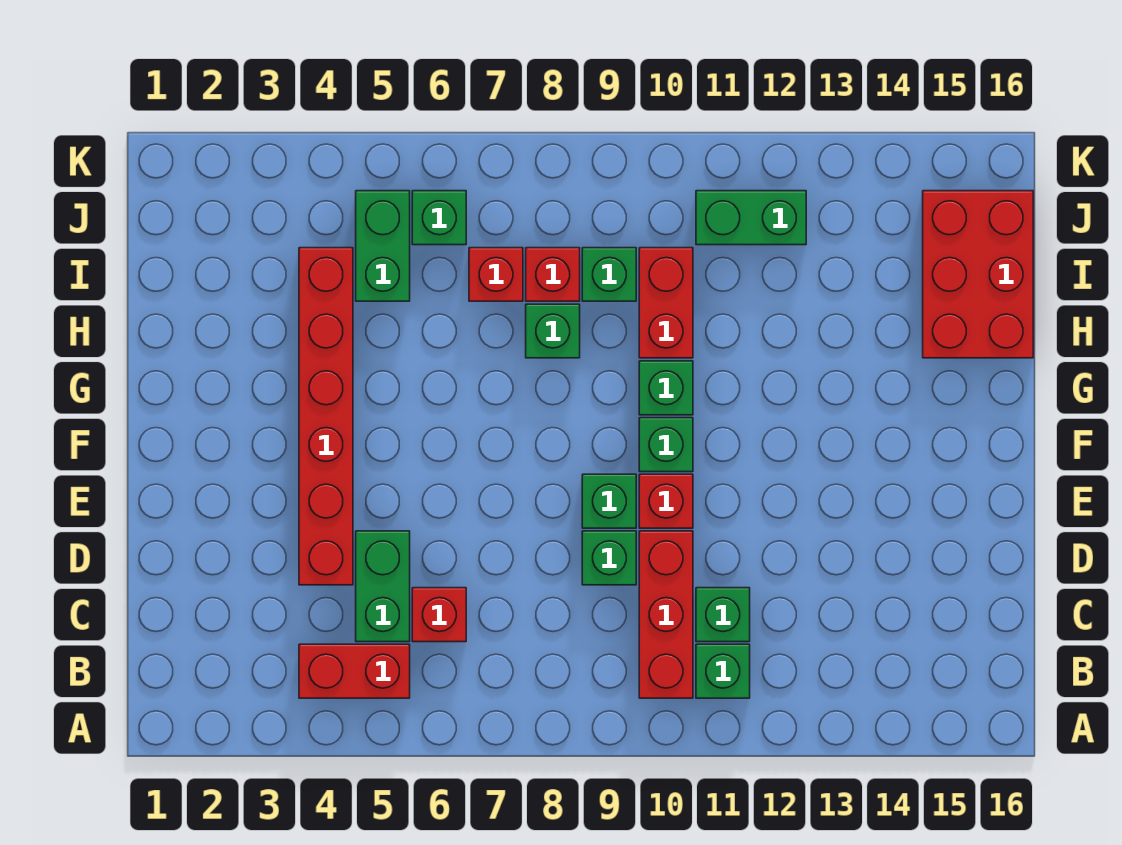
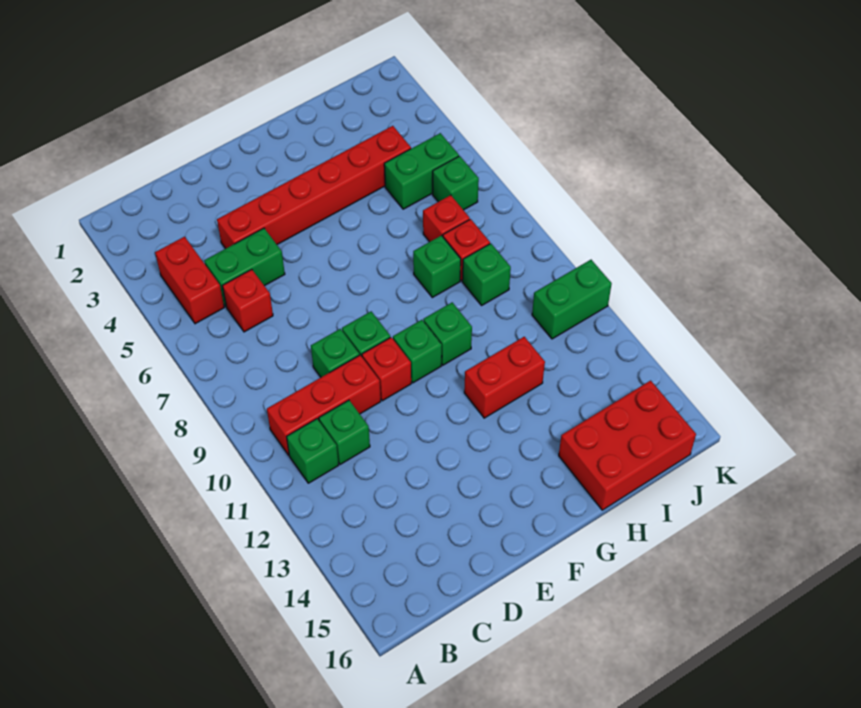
red brick H10:I10 level 1 -> red brick G12:H12 level 1
green brick J11:J12 level 1 -> green brick J11:K11 level 1

